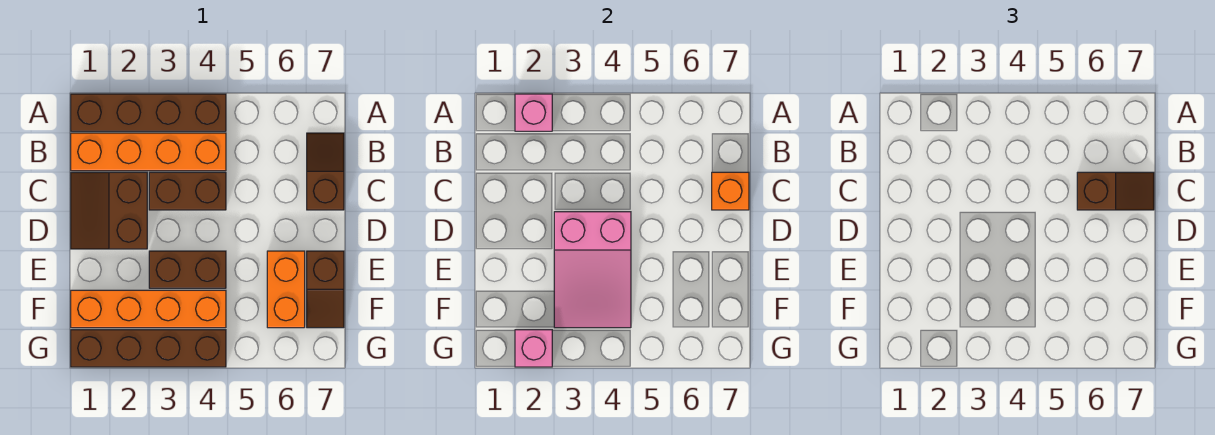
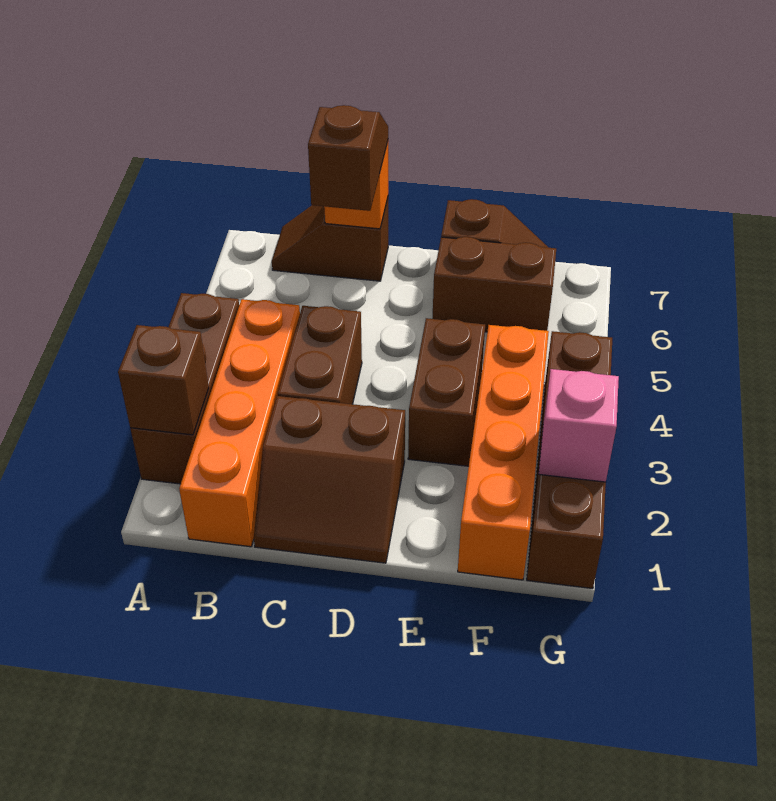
brown brick A1:A4 level 1 -> brown brick A2:A4 level 1
pink brick A2 level 2 -> brown brick A2 level 2
pink slope D3:F4 level 2 top D -> none
orange brick E6:F6 level 1 -> brown brick E6:F6 level 1

